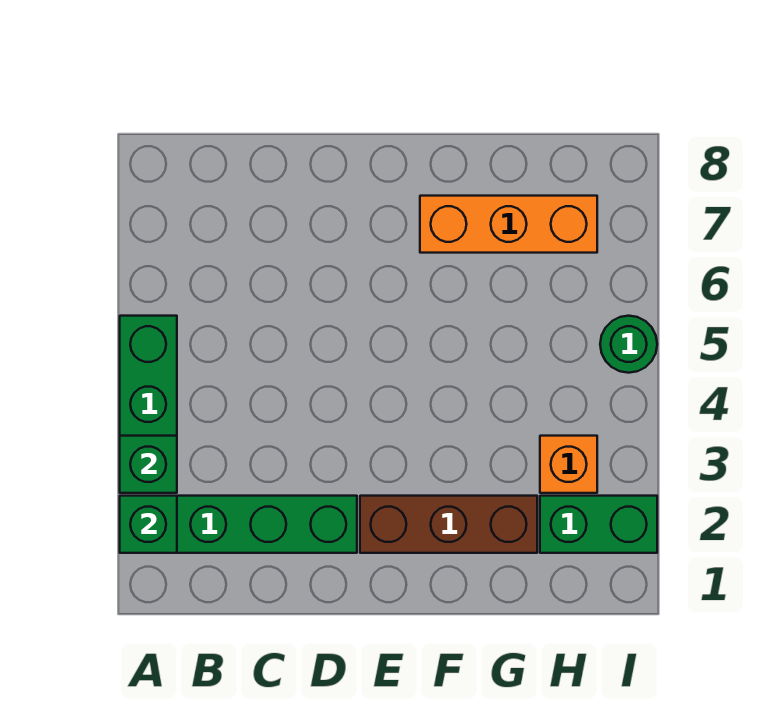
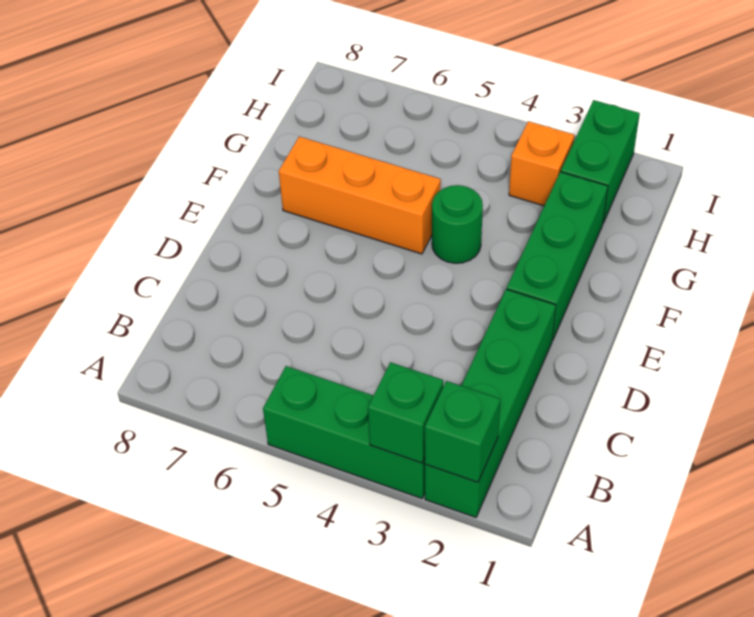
brown brick E2:G2 level 1 -> green brick E2:G2 level 1
orange brick F7:H7 level 1 -> orange brick F5:F7 level 1
green round brick I5 level 1 -> green round brick F4 level 1

